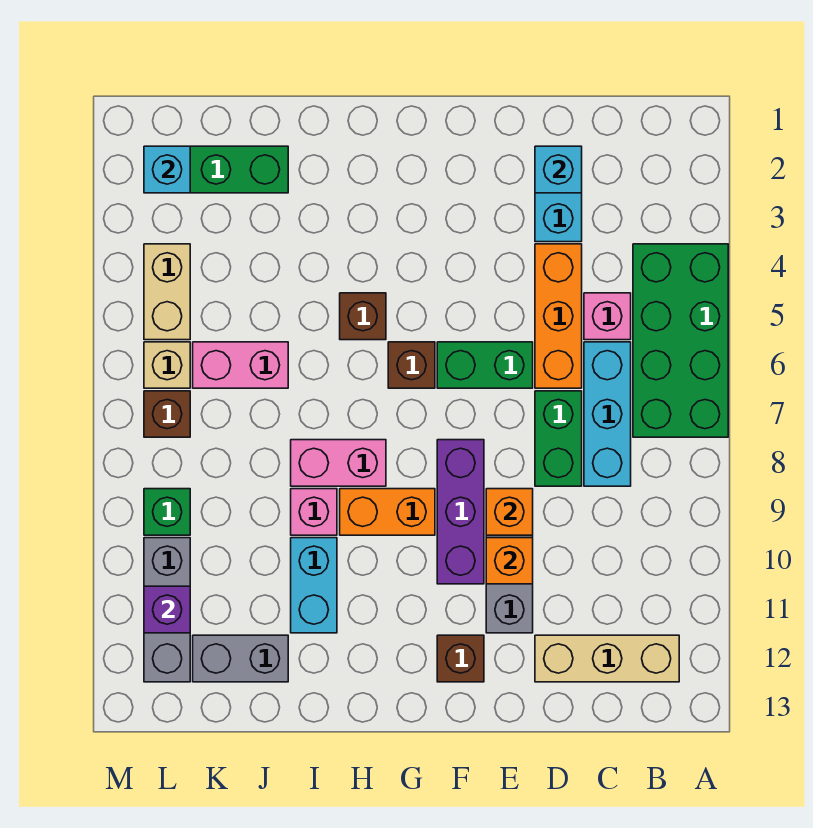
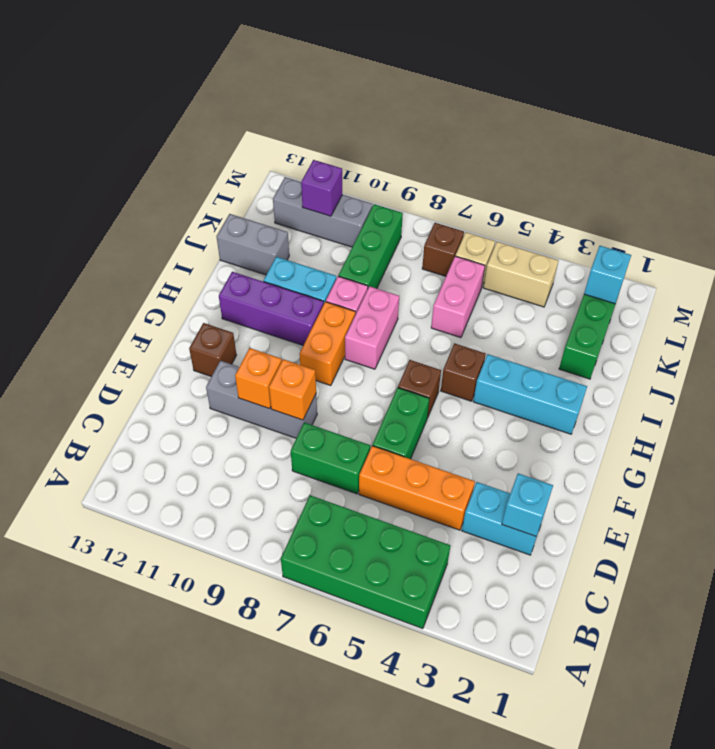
tan brick B12:D12 level 1 -> none
pink brick C5 level 1 -> none
cyan brick C6:C8 level 1 -> cyan brick H2:H4 level 1
purple brick F8:F10 level 1 -> purple brick H10:H12 level 1
grey brick J12:K12 level 1 -> grey brick J12:J13 level 1
green brick L9 level 1 -> green brick J9:L9 level 1

